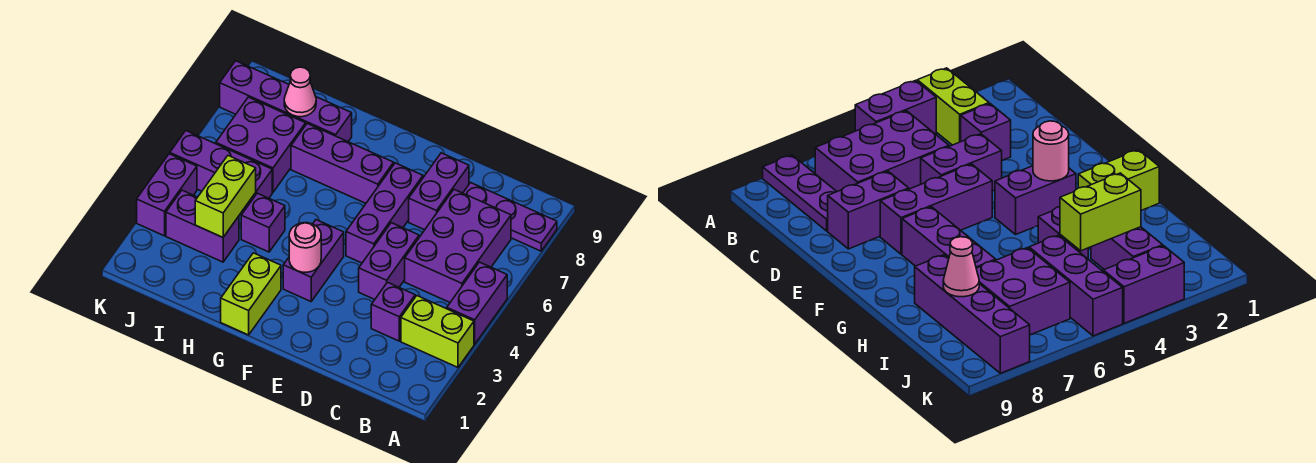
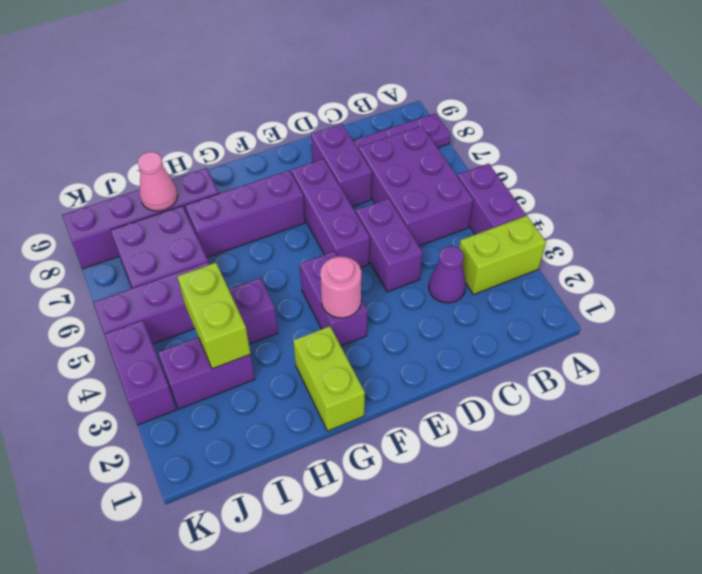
purple brick C3 level 1 -> purple cone C3 level 1

